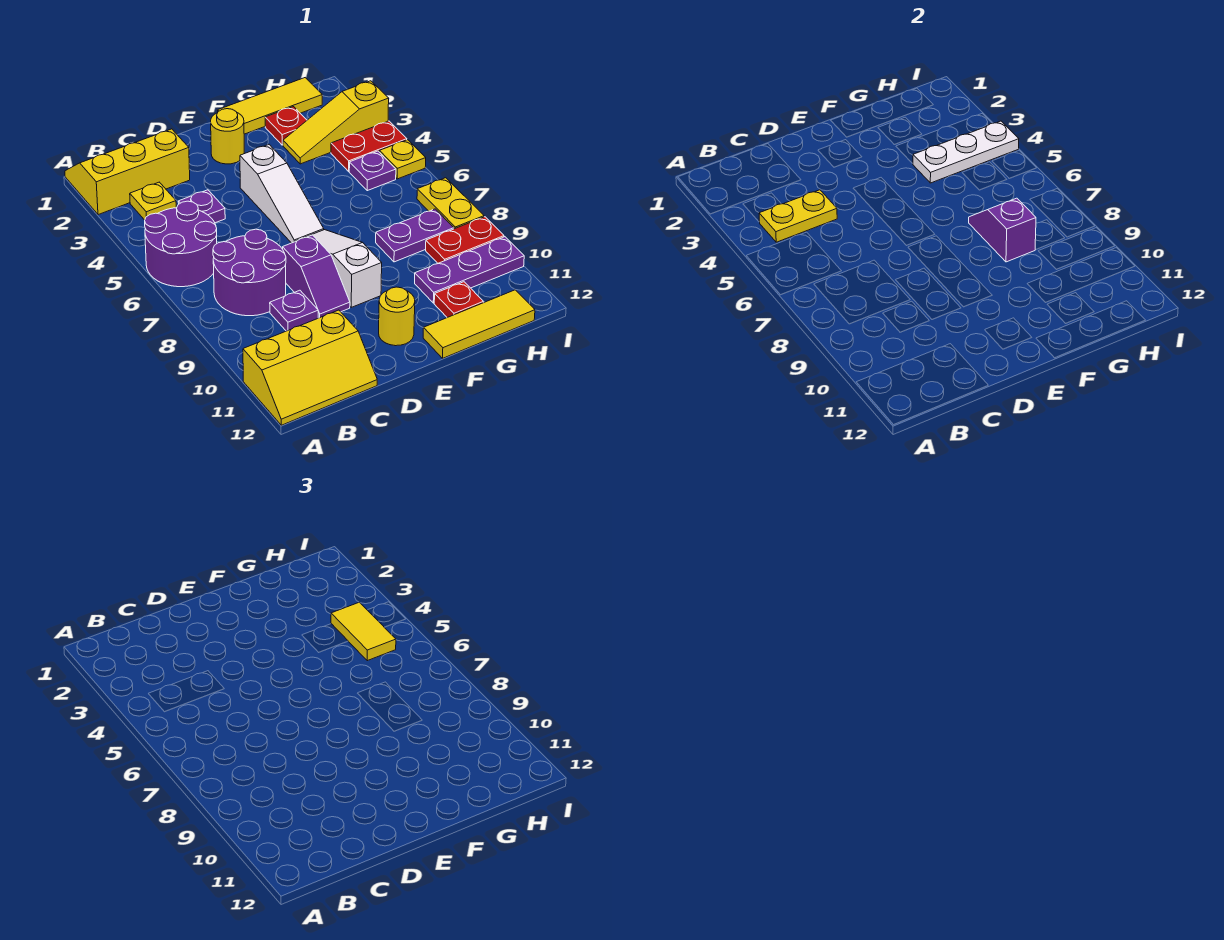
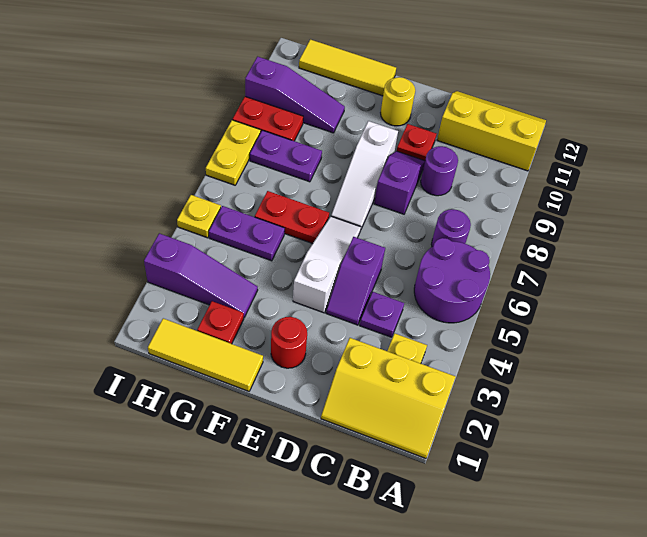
yellow plate B4:C4 level 2 -> none
purple round brick B7:C8 level 1 -> purple round brick B7 level 1
purple plate C9 level 1 -> purple round brick C9 level 1
yellow round brick E2 level 1 -> red round brick E2 level 1
yellow slope G3:I3 level 1 top I -> purple slope G3:I3 level 1 top I
white plate G4:I4 level 2 -> none
purple slope G7:G8 level 2 top 8 -> purple slope D4:D5 level 1 top 5
purple plate G10:I10 level 1 -> purple slope G10:I10 level 1 top I
red plate G11 level 1 -> red plate D10 level 1
red plate H4:I4 level 1 -> red plate F6:G6 level 1
yellow tile H4:H5 level 3 -> none
purple plate H5 level 1 -> purple plate G5:H5 level 1

